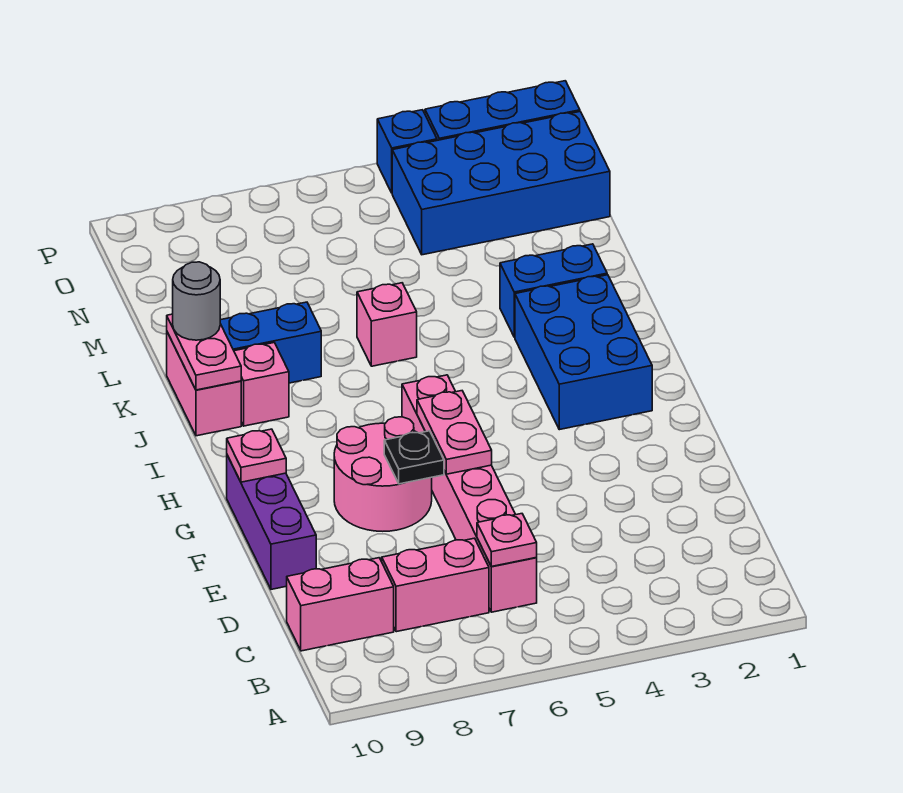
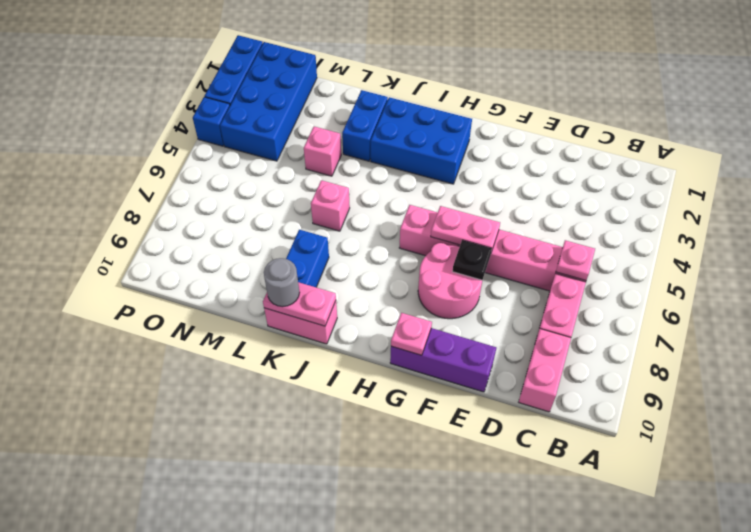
pink brick J9 level 1 -> pink brick L4 level 1

